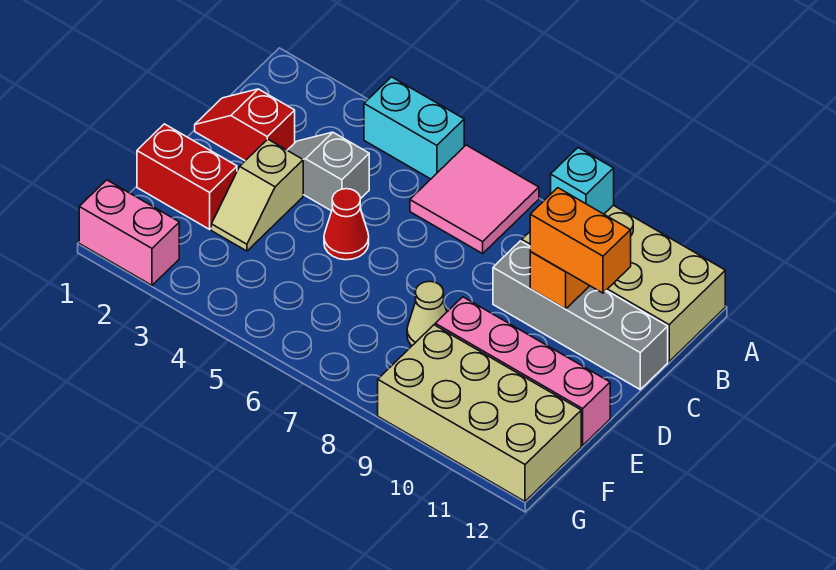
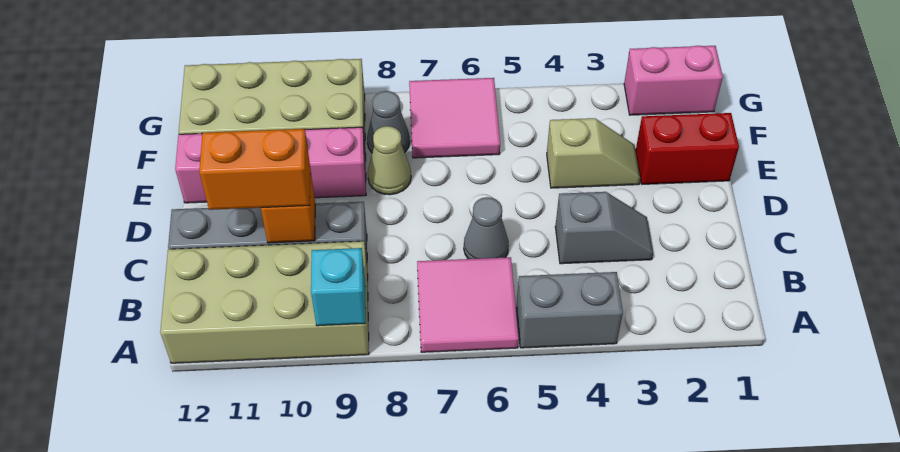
cyan brick A4:A5 level 1 -> grey brick A4:A5 level 1
red slope C1:C2 level 1 top 2 -> none
none -> grey cone C6 level 1
tan slope D3:E3 level 1 top D -> tan slope E3:E4 level 1 top 4
red cone D5 level 1 -> none
none -> pink tile F6:G7 level 1
none -> grey cone F8 level 1

